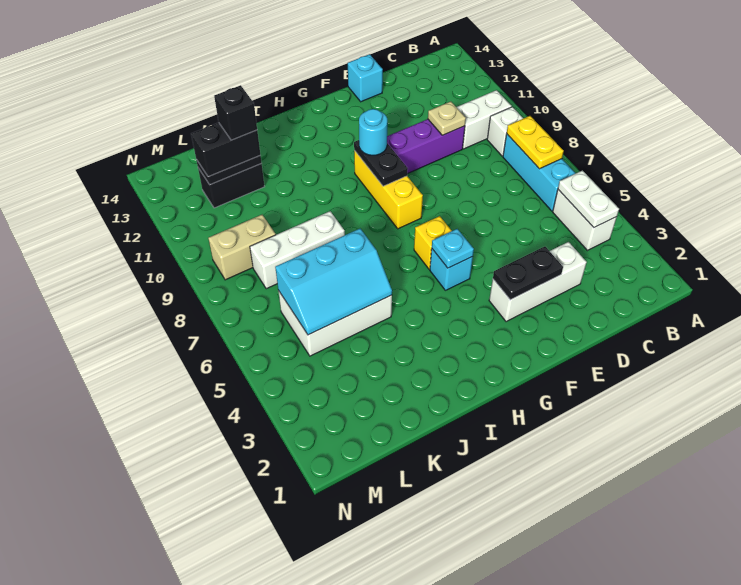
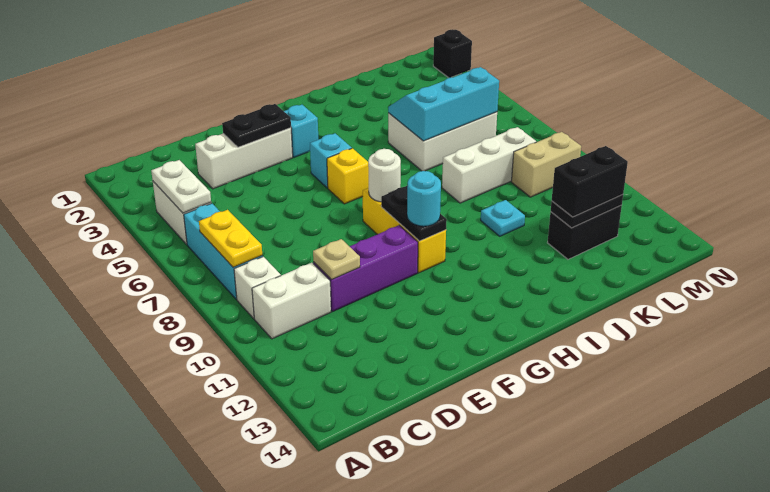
cyan brick E14 level 1 -> cyan brick G3 level 1
cyan plate G5 level 2 -> cyan plate J10 level 1
none -> white round brick G8 level 2
black brick K12 level 4 -> black brick N2 level 1

